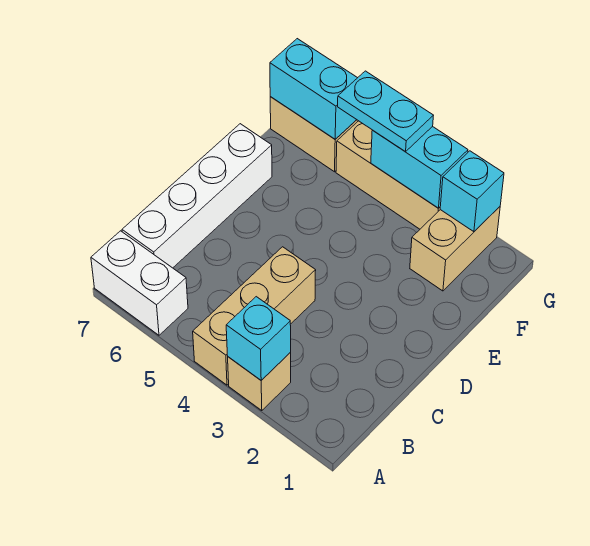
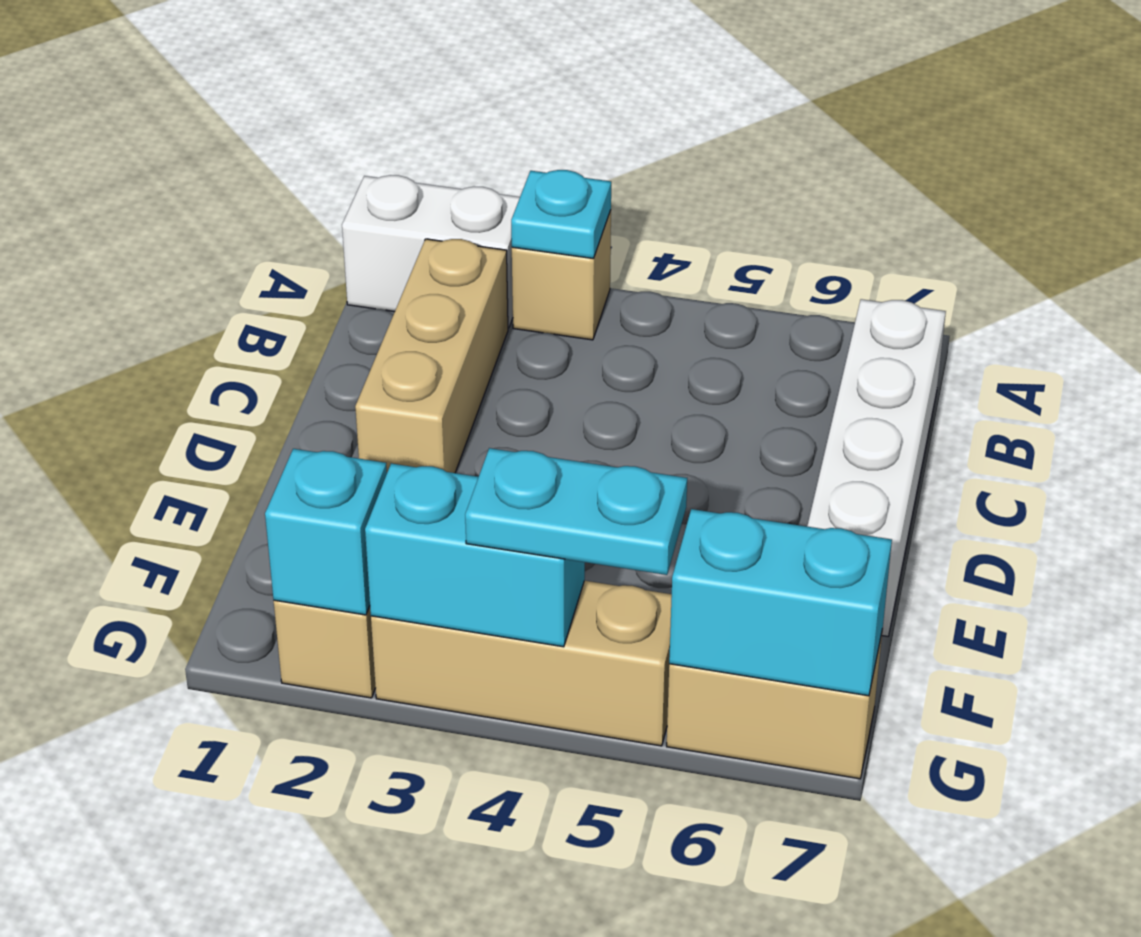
cyan brick A3 level 2 -> cyan plate A3 level 2
tan brick A4:C4 level 1 -> tan brick B2:D2 level 1
white brick A6:A7 level 1 -> white brick A1:A2 level 1

